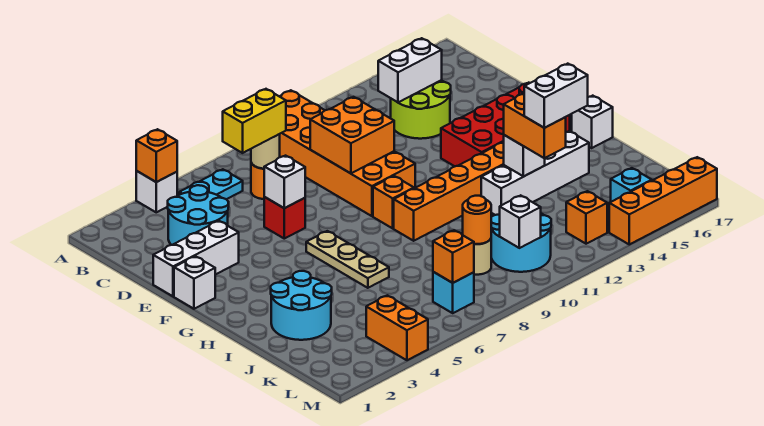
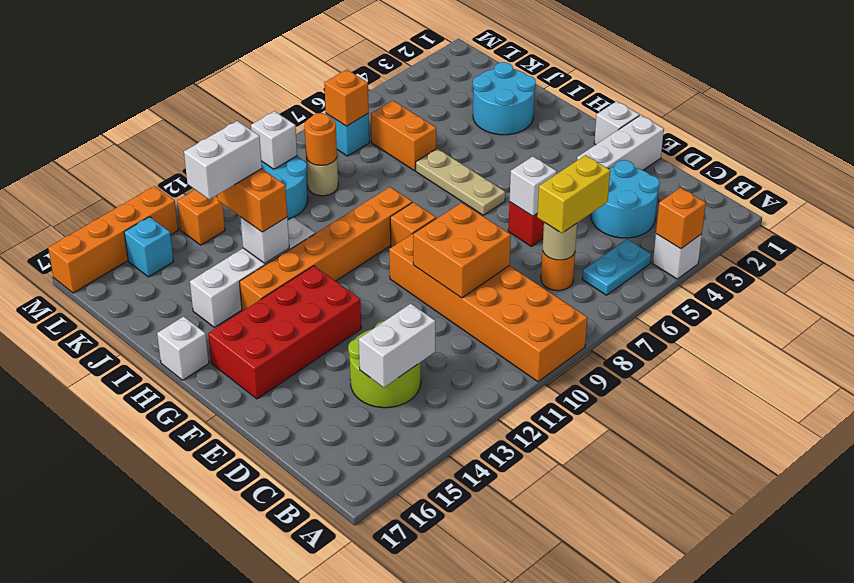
orange brick L4:M4 level 1 -> orange brick J6:K6 level 1

